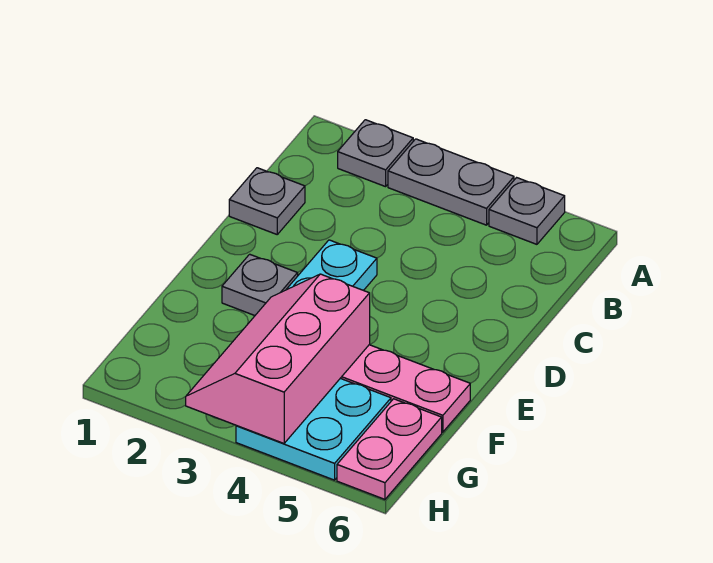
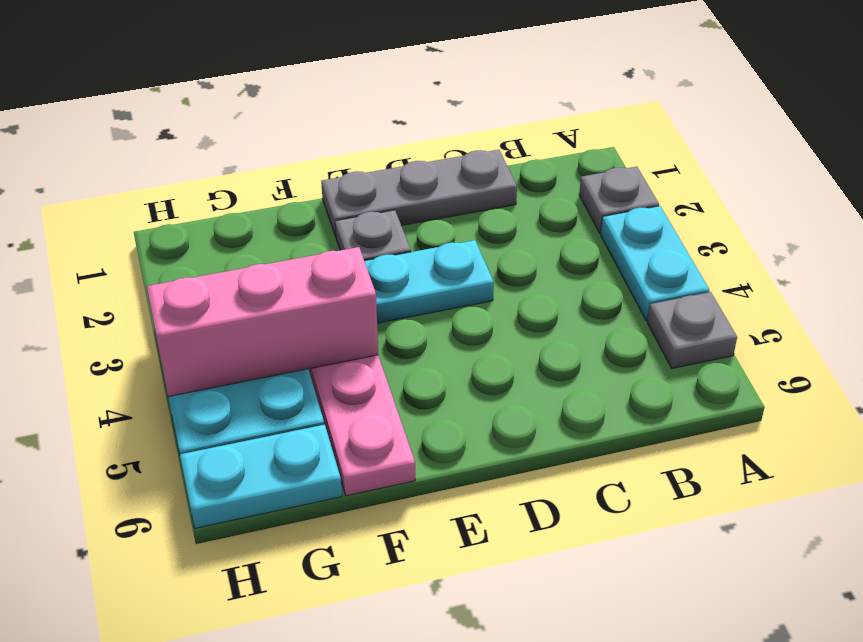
grey plate A3:A4 level 1 -> cyan plate A3:A4 level 1
grey plate C1 level 1 -> grey plate C1:E1 level 1
pink plate G6:H6 level 1 -> cyan plate G6:H6 level 1

